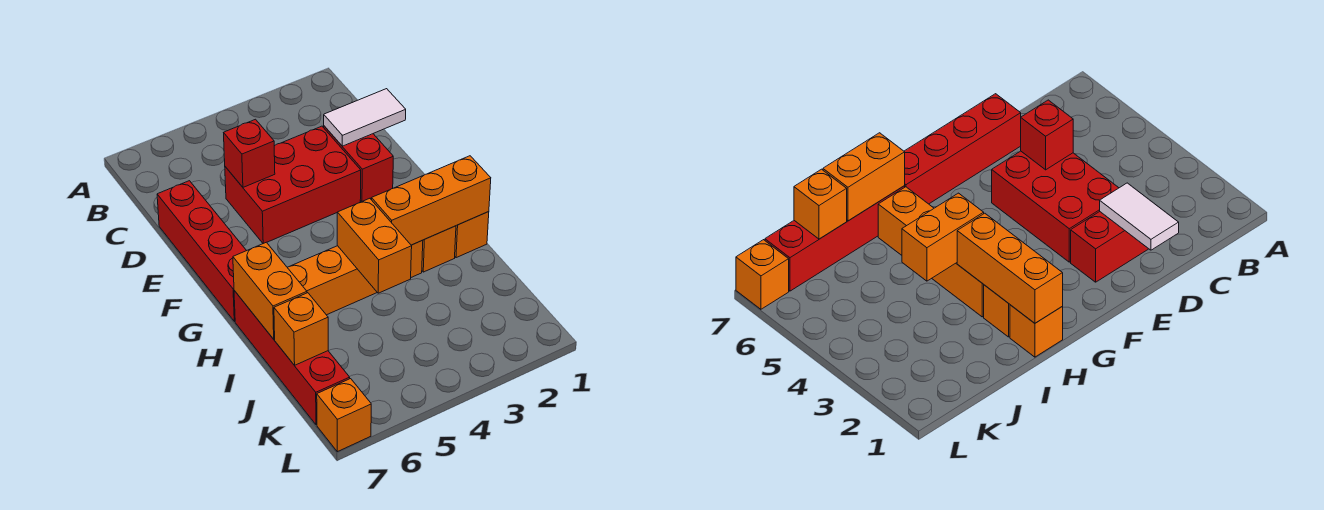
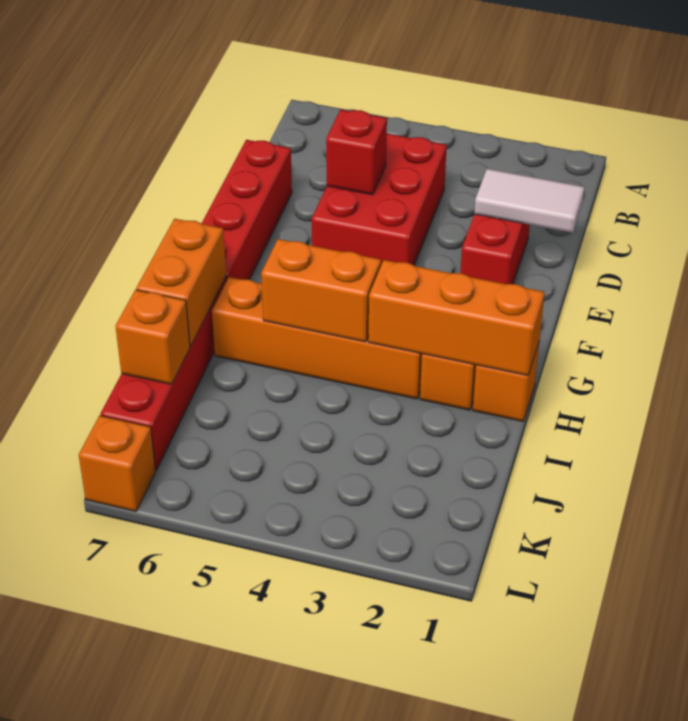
red brick D3:E5 level 1 -> red brick C4:E5 level 1
orange brick H4:I4 level 2 -> orange brick H4:H5 level 2

